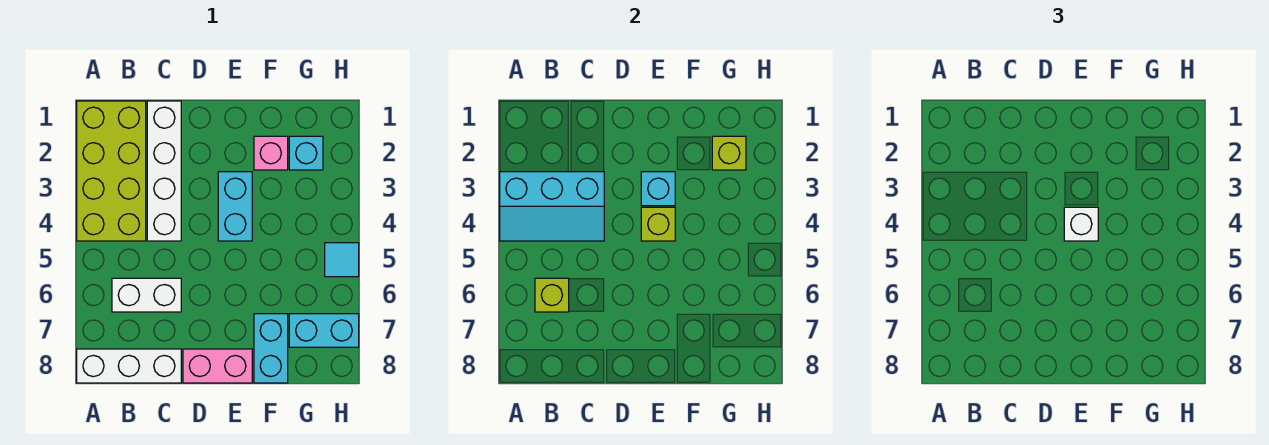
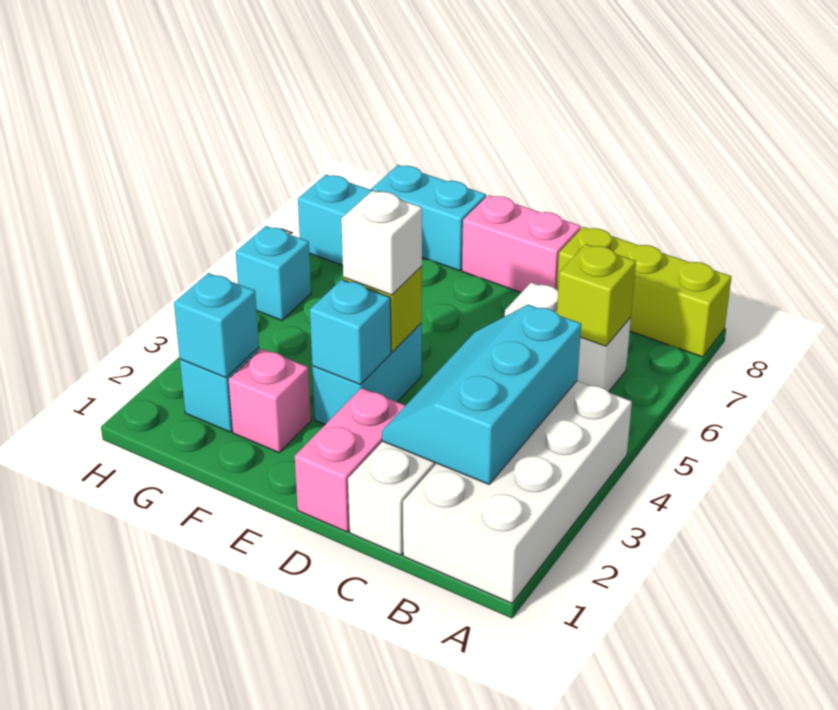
lime brick A1:B4 level 1 -> white brick A1:B4 level 1
cyan slope A3:C4 level 2 top 3 -> cyan slope B2:C4 level 2 top B
white brick A8:C8 level 1 -> lime brick A8:C8 level 1
none -> pink brick D1:D2 level 1
cyan brick F7:F8 level 1 -> cyan brick F8:G8 level 1
lime brick G2 level 2 -> cyan brick G2 level 2
cyan tile H5 level 1 -> cyan brick H5 level 1

